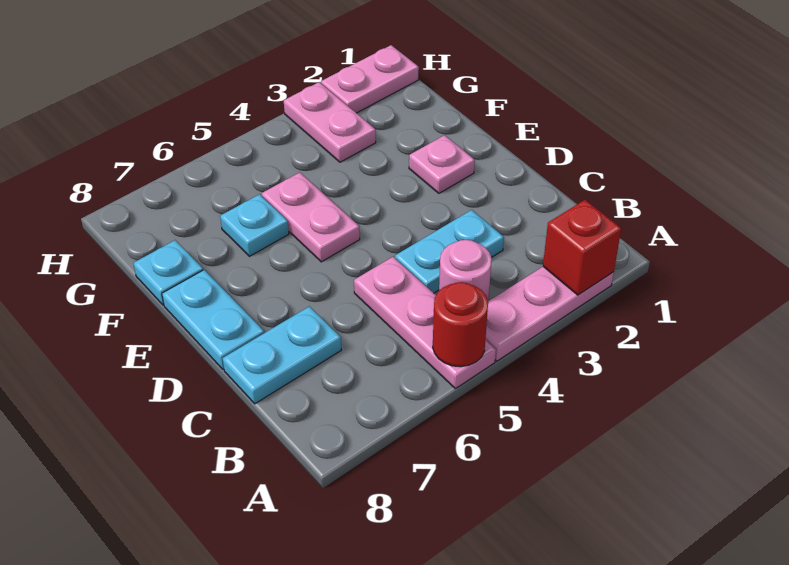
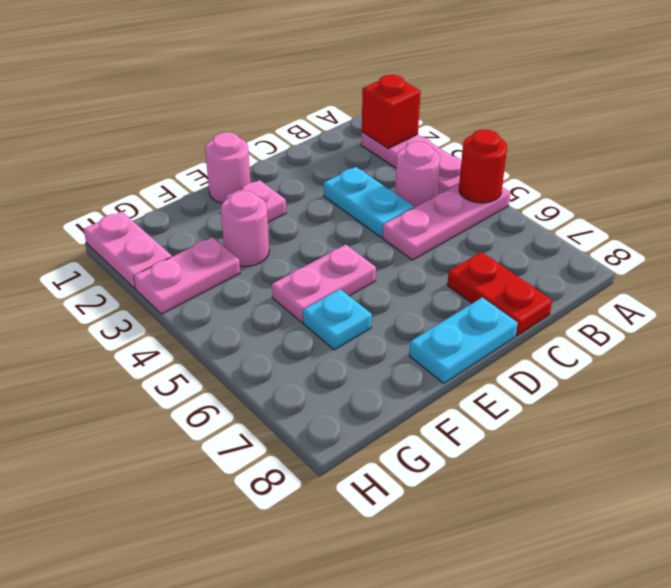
cyan plate C7:C8 level 1 -> red plate C7:C8 level 1
none -> pink round brick E1 level 1
none -> pink round brick F3 level 1
cyan plate F8 level 1 -> none

